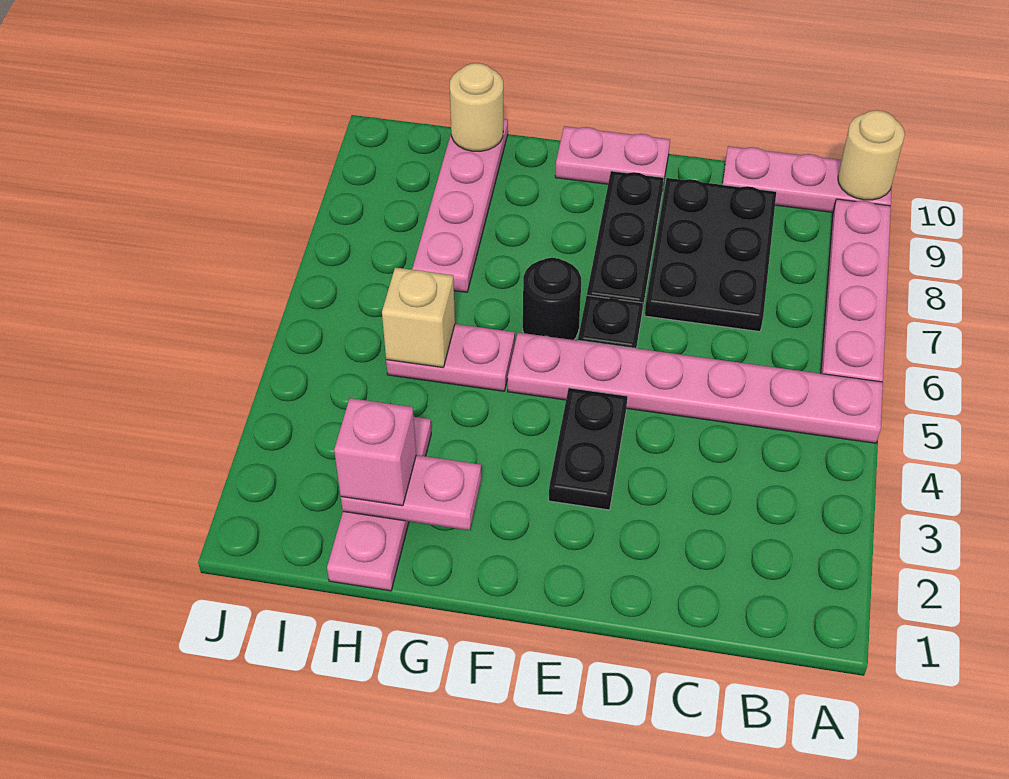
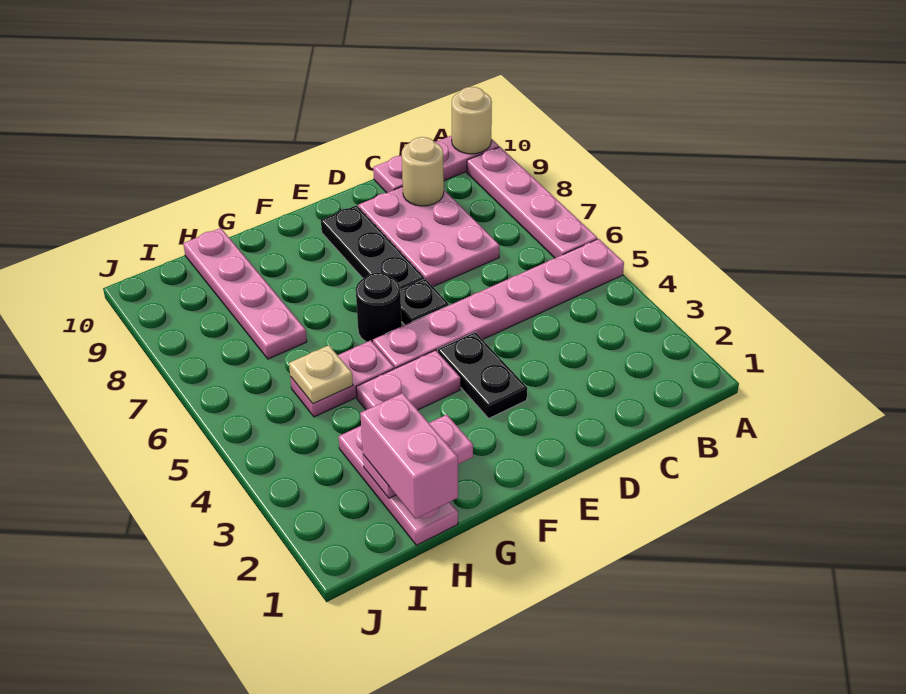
black plate C7:D9 level 1 -> pink plate C7:D9 level 1
pink plate E10:F10 level 1 -> pink plate F4:G4 level 1
pink brick H2 level 3 -> pink brick H1:H2 level 3
tan brick H5 level 2 -> tan plate H5 level 2
tan round brick H10 level 2 -> tan round brick C9 level 2

